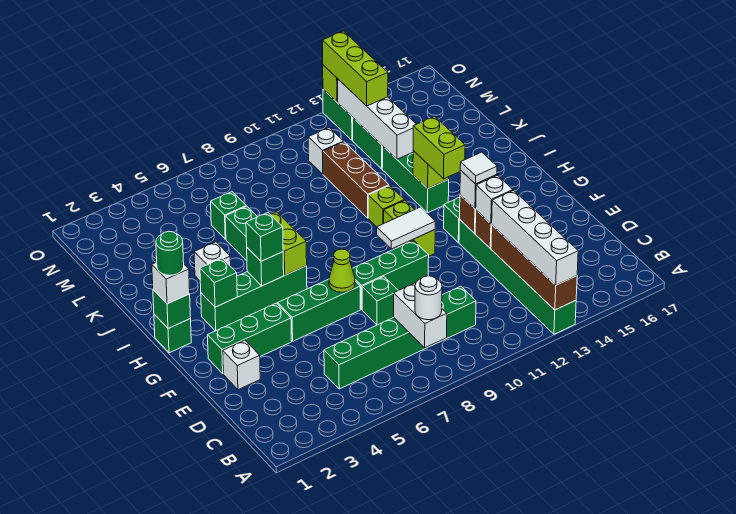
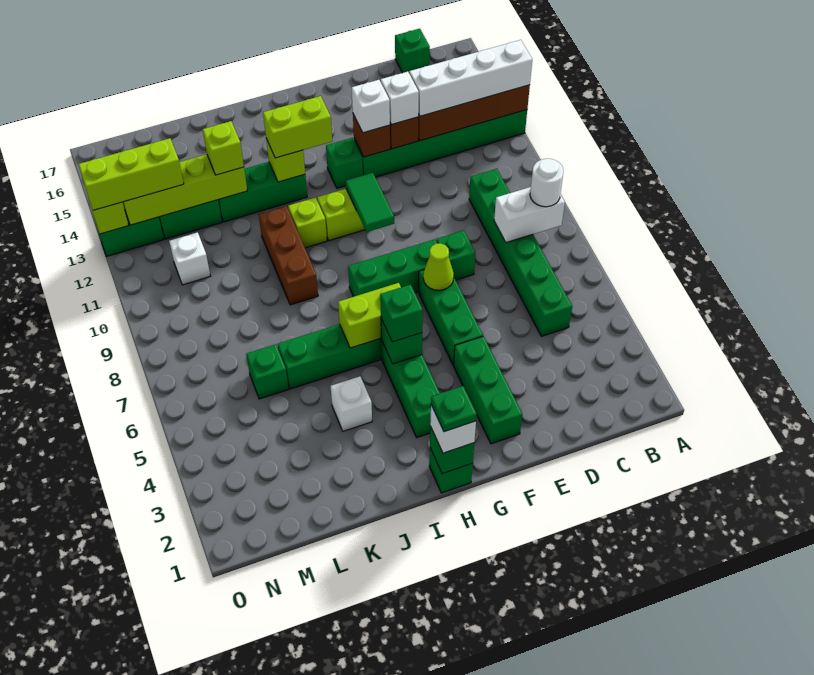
white brick E2 level 1 -> none
green brick F8:F10 level 1 -> green brick F8:H8 level 1
white tile F13 level 4 -> none
white tile G10:G11 level 2 -> green tile G10:G11 level 2
green round brick H1 level 4 -> green plate H1 level 4
green brick H3 level 2 -> green brick C17 level 1
brown brick J11:L11 level 1 -> brown brick J9:J11 level 1
white brick K13:N13 level 2 -> lime brick K13:N13 level 2
none -> lime brick K13 level 3

